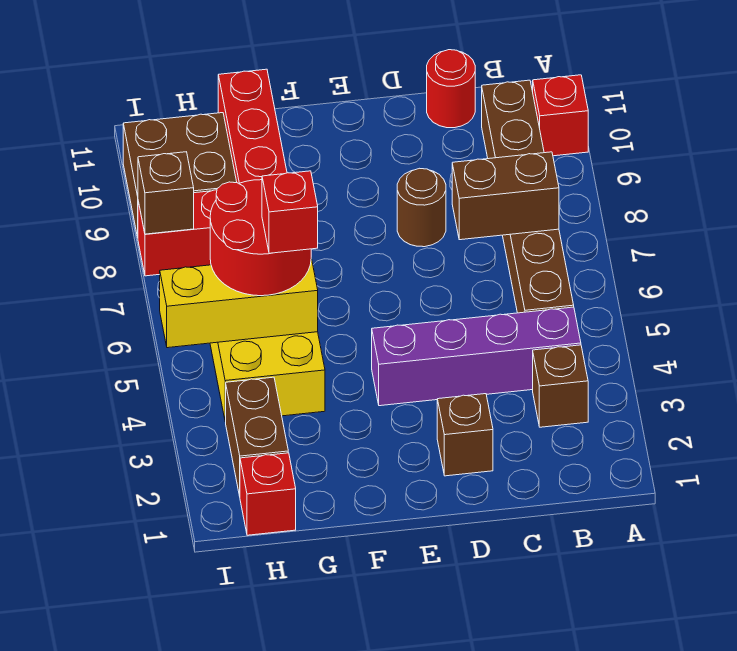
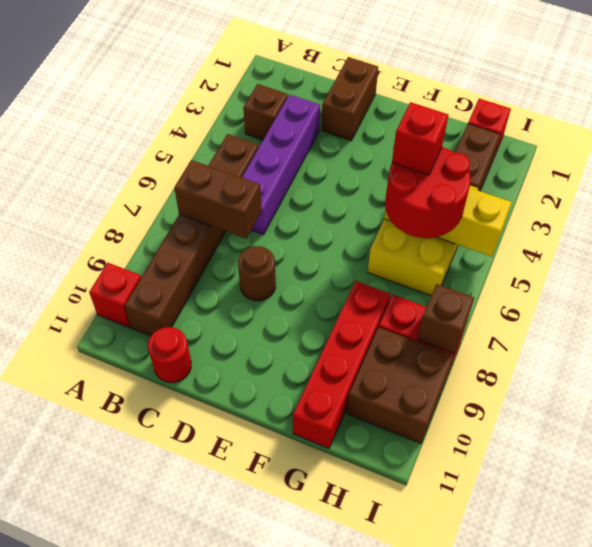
purple brick B4:E4 level 1 -> purple brick C3:C6 level 1
brown brick D2 level 1 -> brown brick D1:D2 level 1

